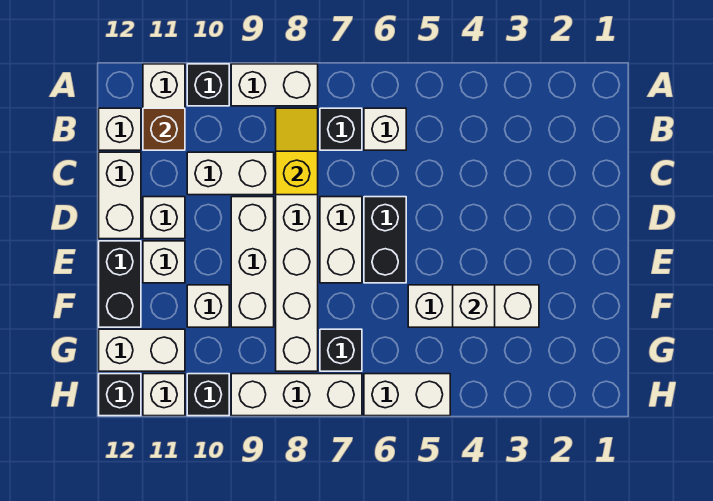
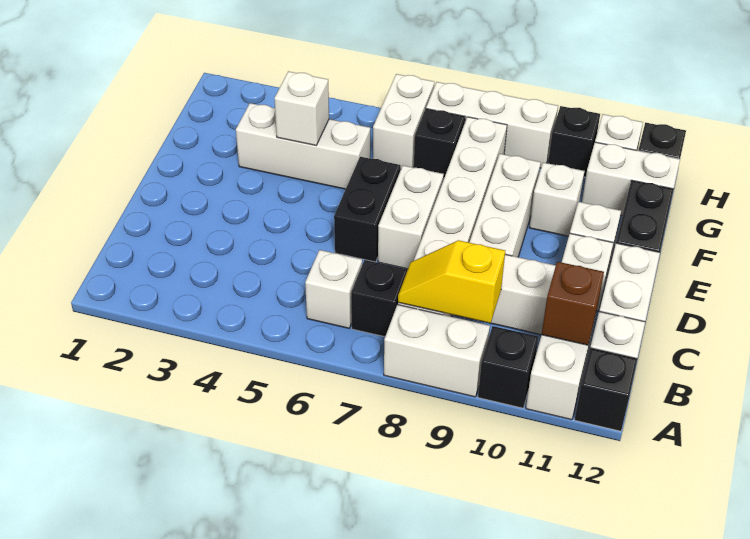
none -> black brick A12 level 1
yellow slope B8:C8 level 2 top C -> yellow slope B8:B9 level 2 top 9
white brick H5:H6 level 1 -> white brick G6:H6 level 1

